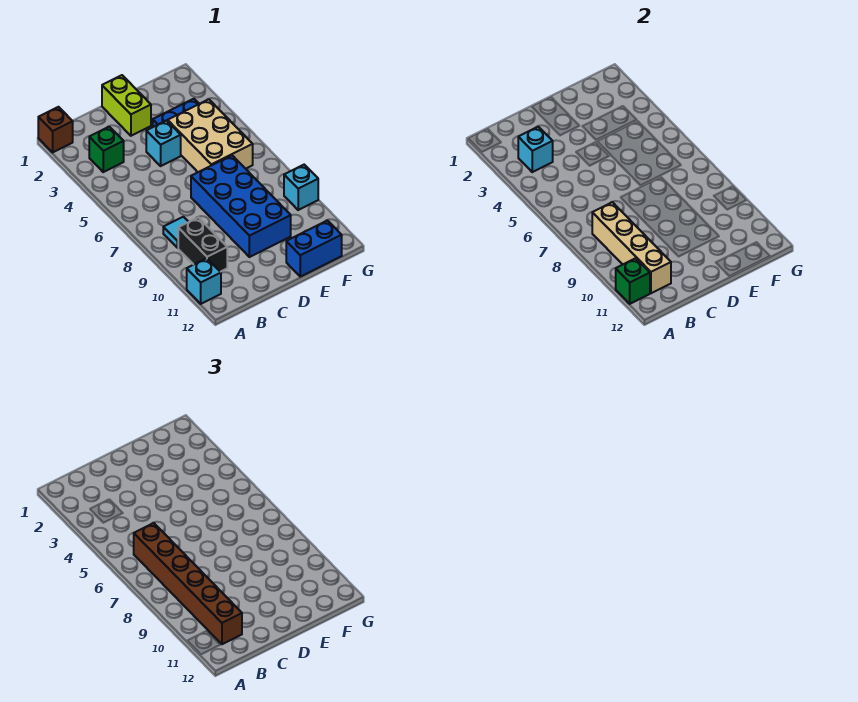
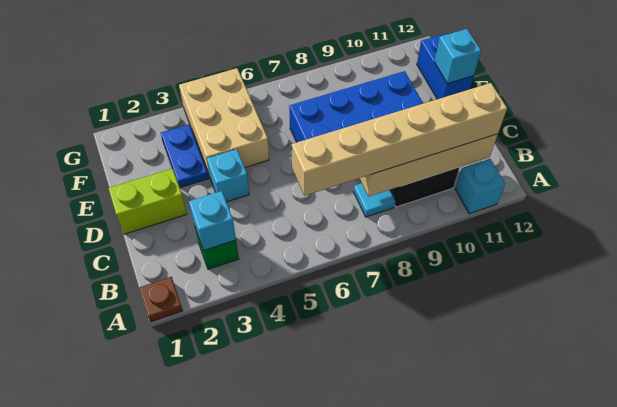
brown brick A1 level 1 -> brown plate A1 level 1
green brick A11 level 2 -> none
brown brick B6:B11 level 3 -> tan brick B6:B11 level 3
tan brick E4:F6 level 1 -> tan brick E4:G5 level 1
cyan brick G9 level 1 -> cyan brick E12 level 2

